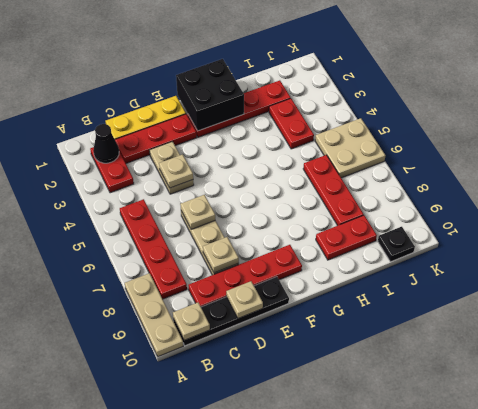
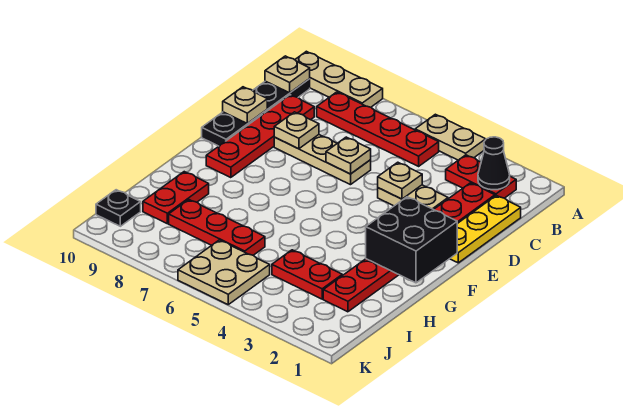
none -> tan plate A4:A5 level 1

